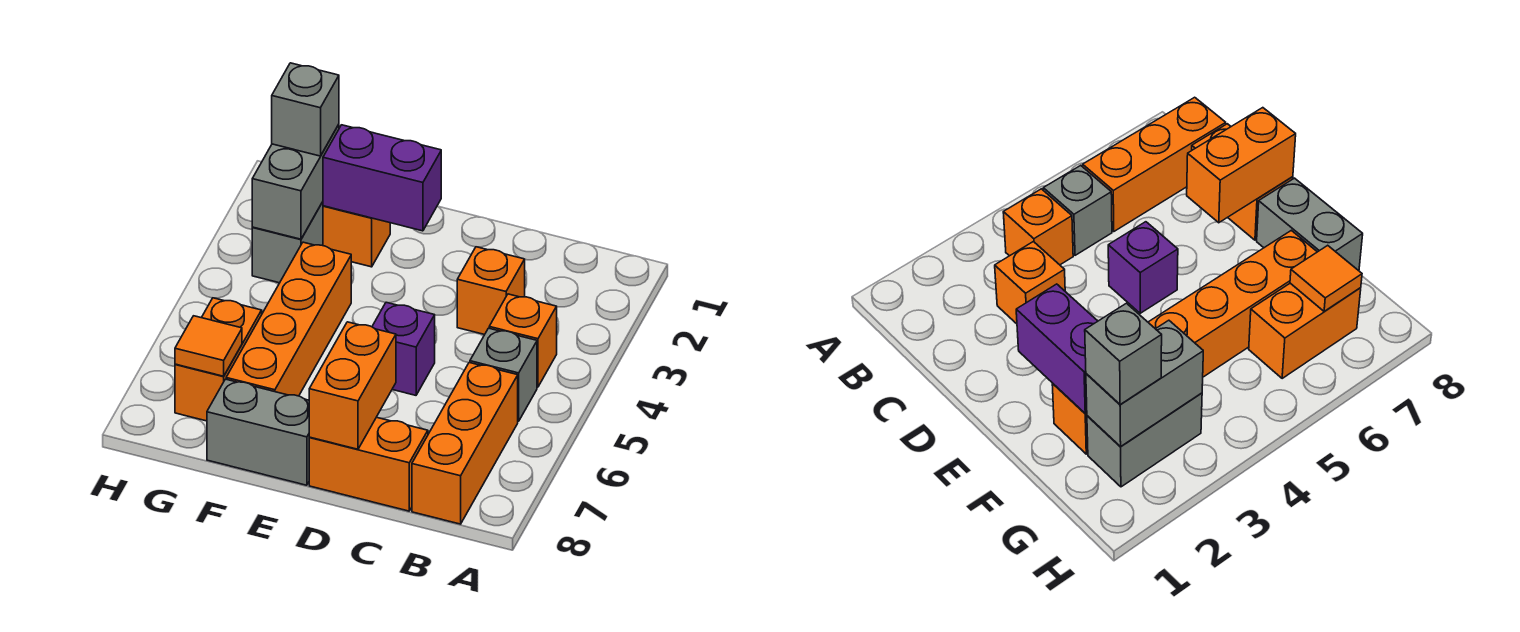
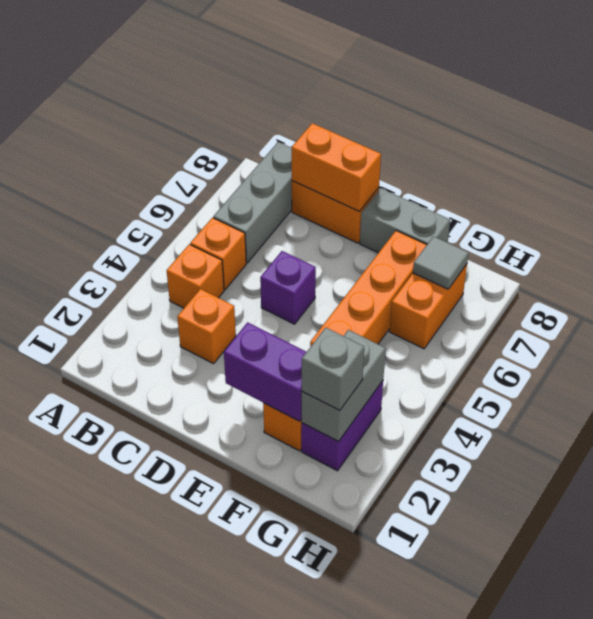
grey brick B5 level 1 -> orange brick B5 level 1
orange brick B6:B8 level 1 -> grey brick B6:B8 level 1
orange brick D7:D8 level 2 -> orange brick C8:D8 level 2
grey brick G2:G3 level 1 -> purple brick G2:G3 level 1
orange tile G7 level 2 -> grey tile G7 level 2

